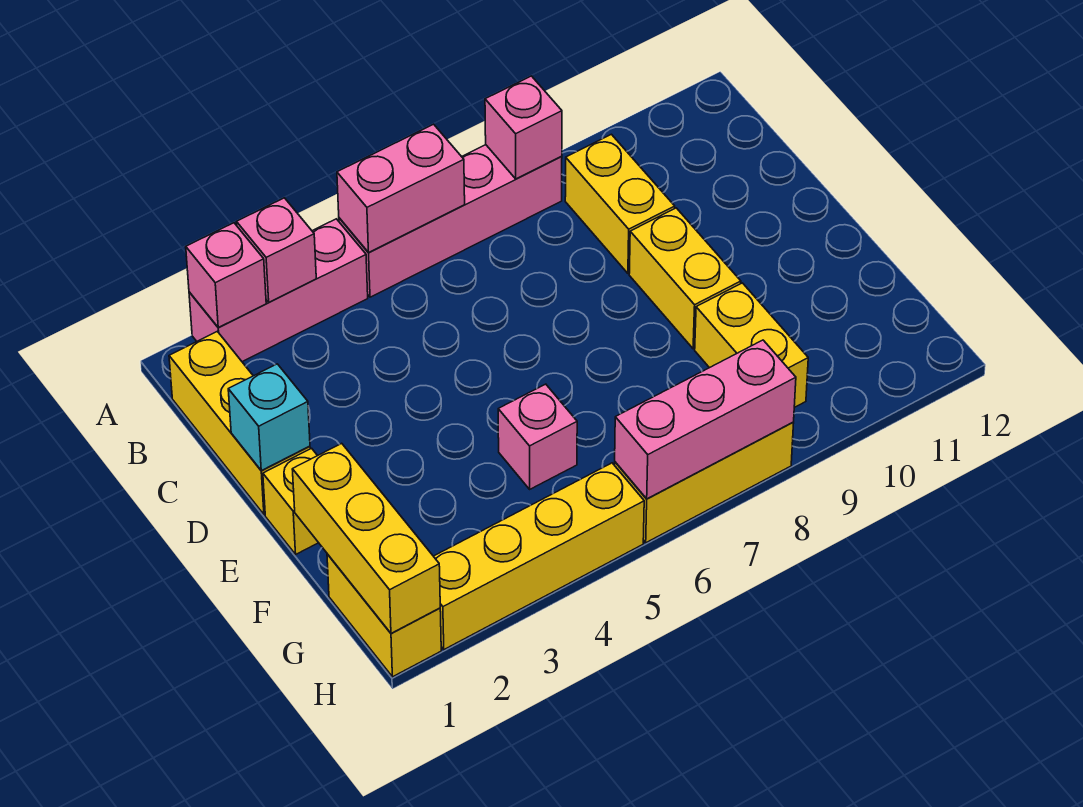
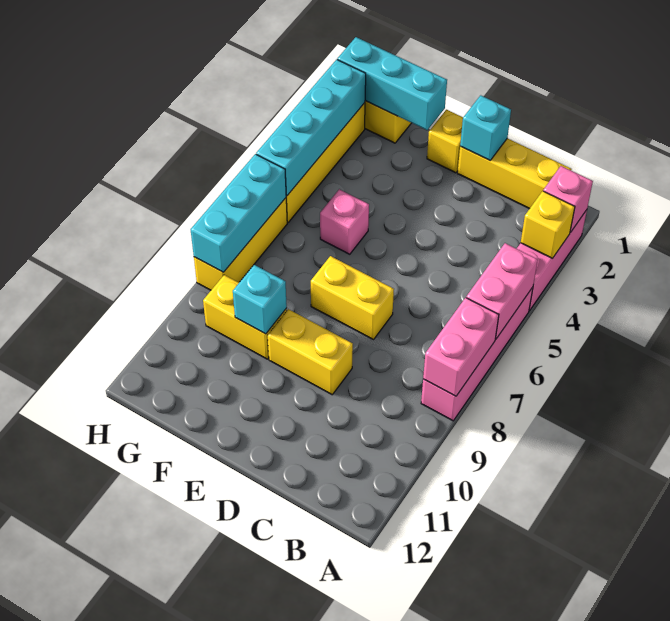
pink brick A3 level 2 -> yellow brick A3 level 2
pink brick A8 level 2 -> pink brick A7:A8 level 2
yellow brick B9:C9 level 1 -> yellow brick D7:E7 level 1
yellow brick F1:H1 level 2 -> cyan brick F1:H1 level 2
none -> cyan brick F9 level 2
none -> cyan brick H2:H5 level 2
pink brick H6:H8 level 2 -> cyan brick H6:H8 level 2

